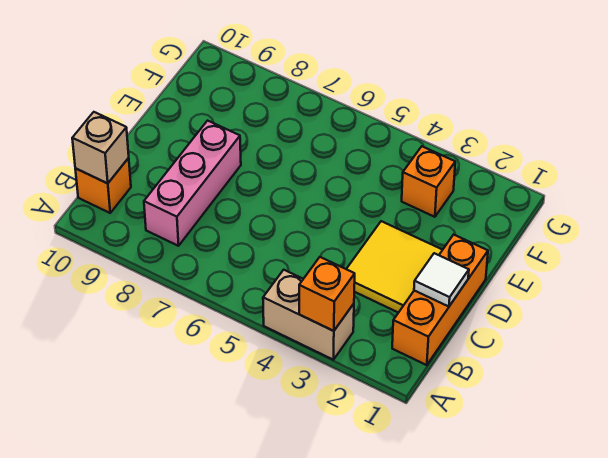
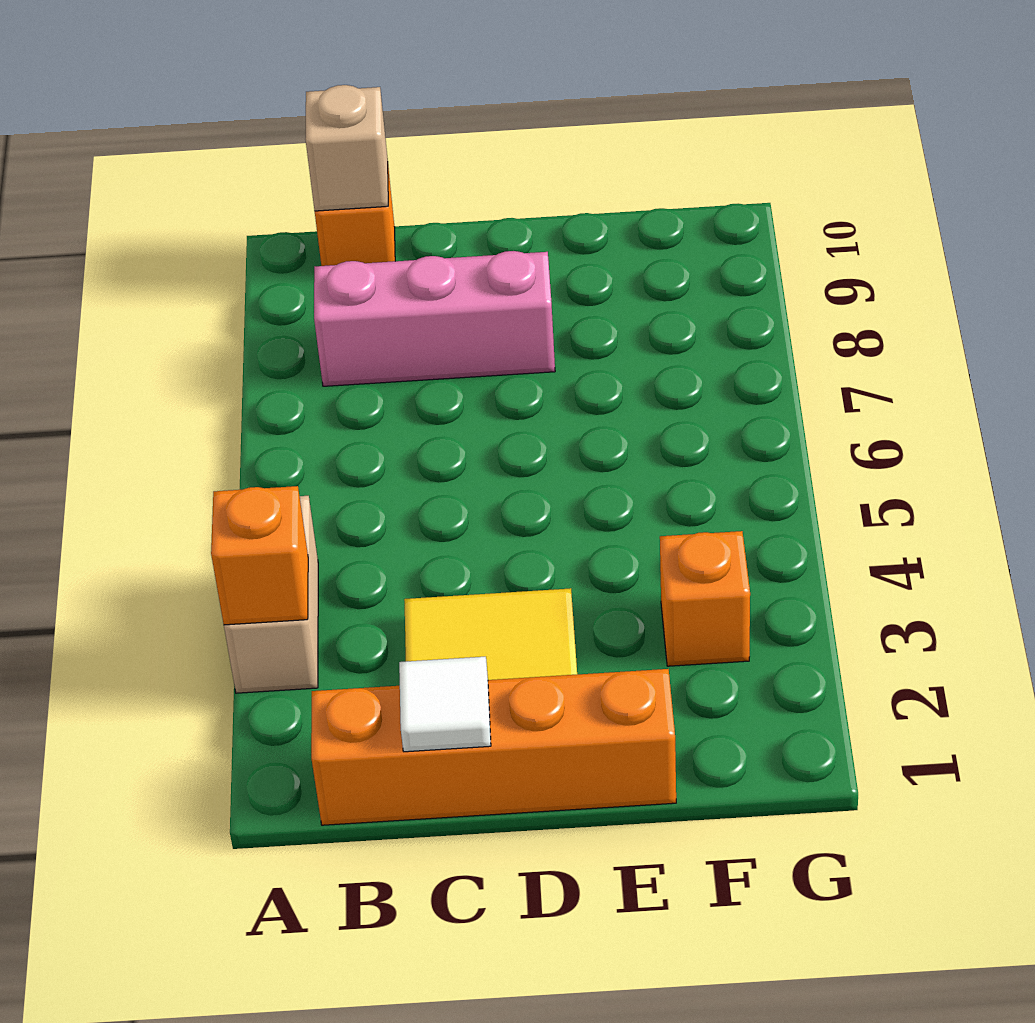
orange brick B1:D1 level 1 -> orange brick B1:E1 level 1

